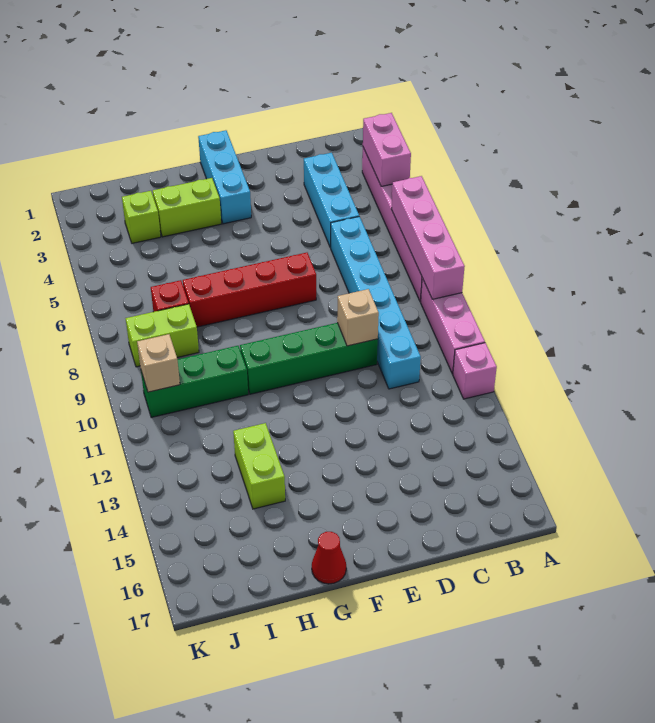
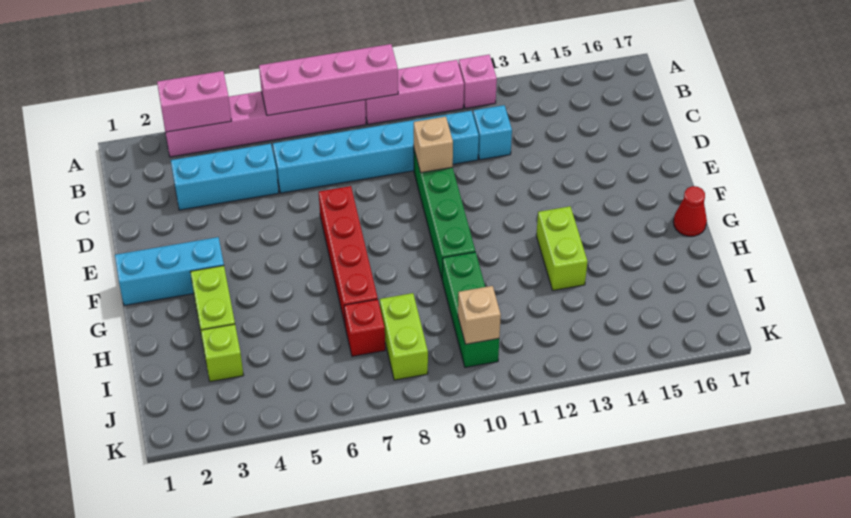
none -> cyan brick C12 level 1
lime brick H13:H14 level 1 -> lime brick G13:H13 level 1

